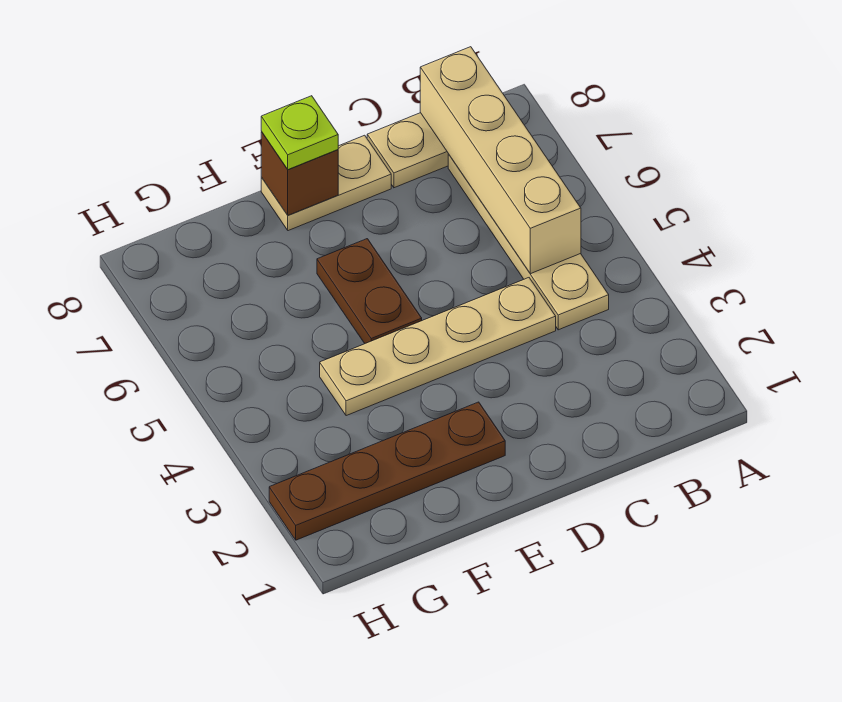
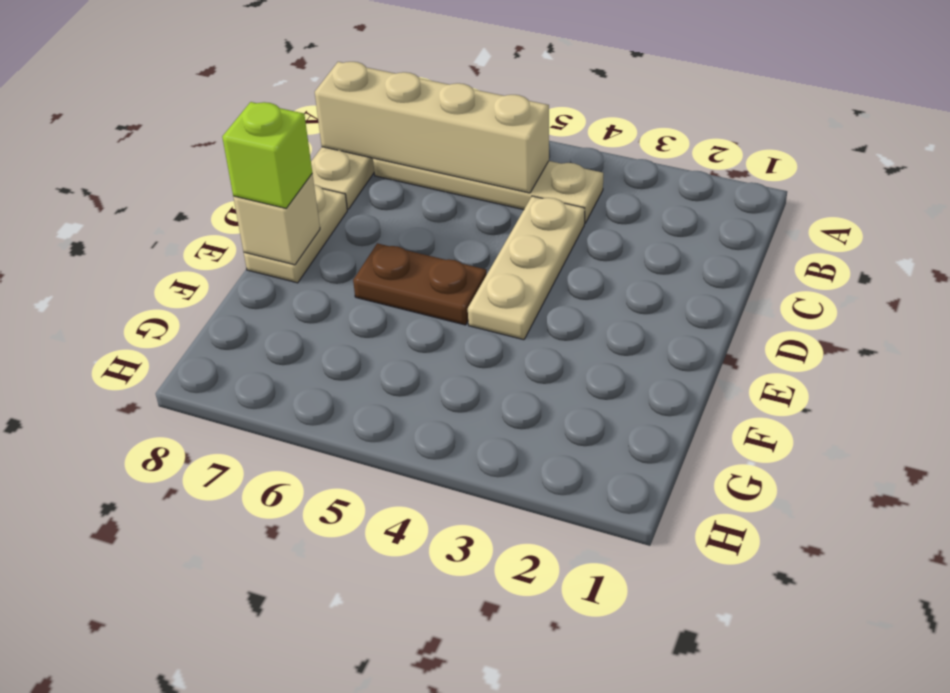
tan plate C4:F4 level 1 -> tan plate C4:E4 level 1
brown plate E2:H2 level 1 -> none
brown brick E8 level 2 -> tan brick E8 level 2
lime plate E8 level 3 -> lime brick E8 level 3

